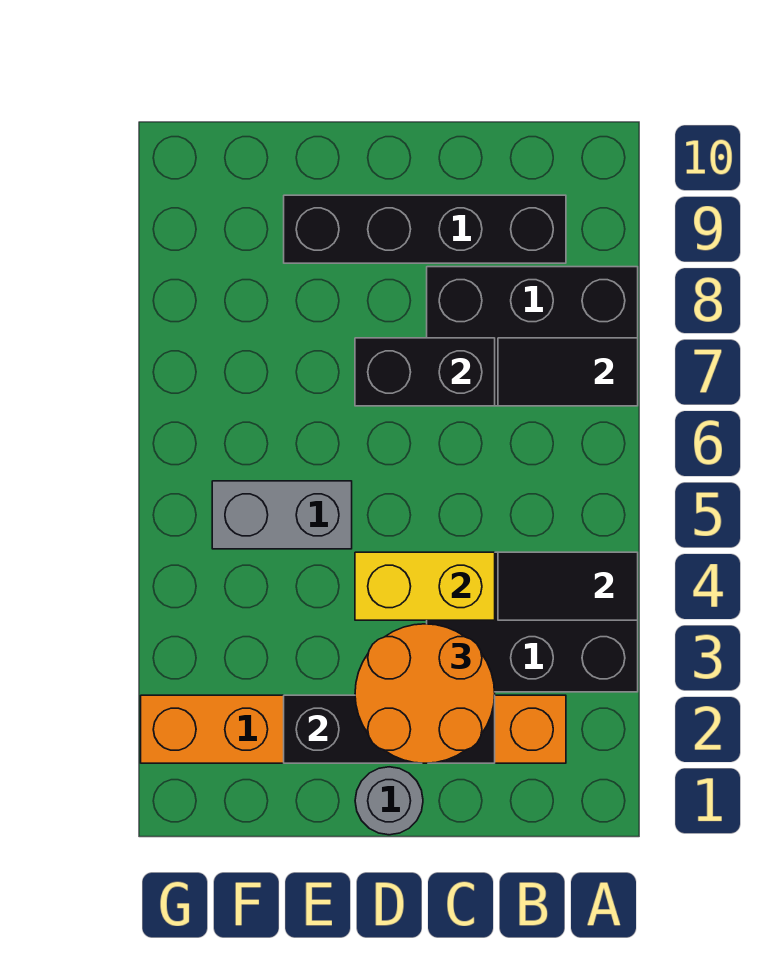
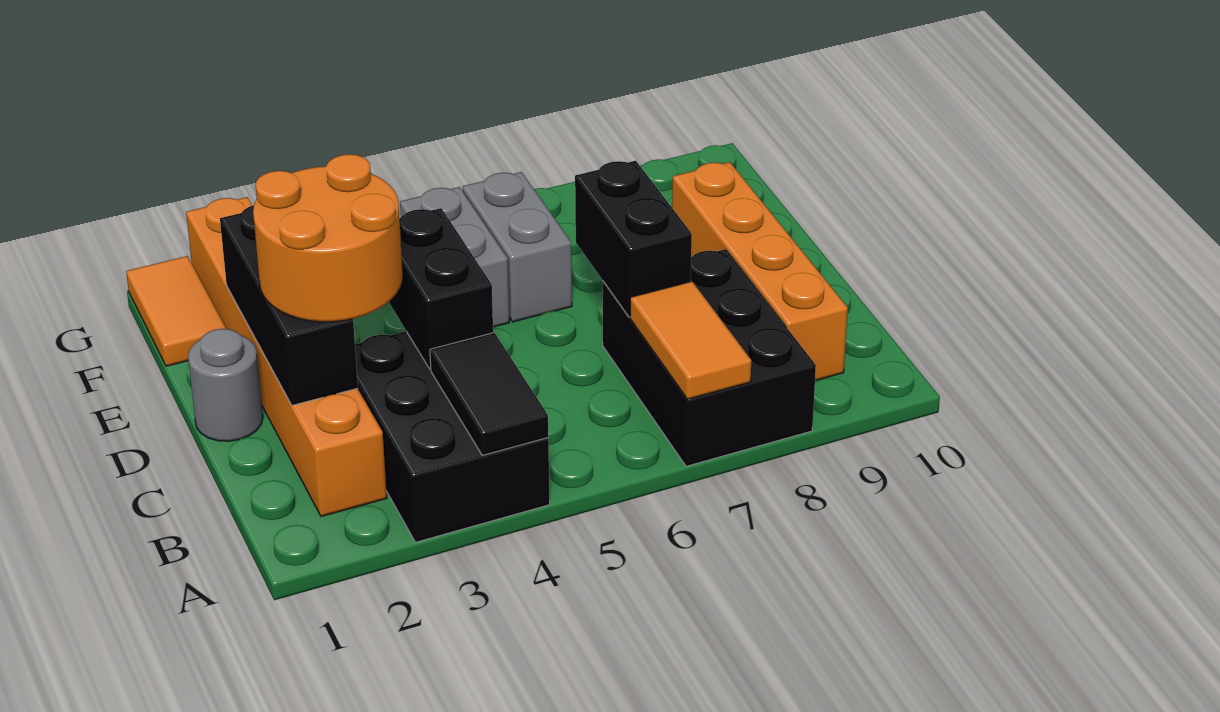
black tile A7:B7 level 2 -> orange tile A7:B7 level 2
black brick B9:E9 level 1 -> orange brick B9:E9 level 1
yellow brick C4:D4 level 2 -> black brick C4:D4 level 2
none -> grey brick E6:F6 level 1
none -> orange tile F1:G1 level 1

